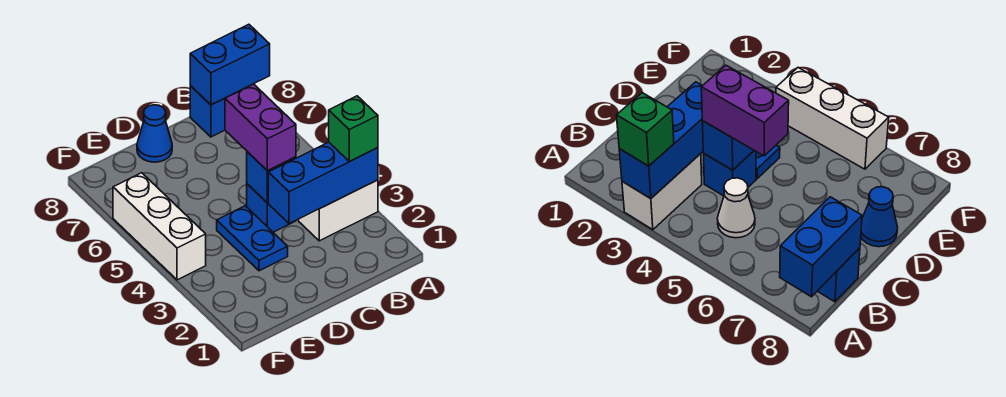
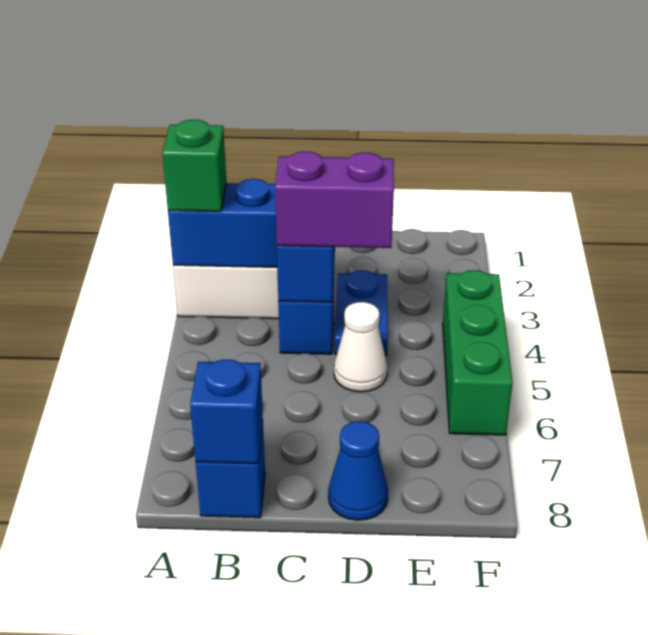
blue brick A8:B8 level 2 -> blue brick B8 level 2
white cone B5 level 1 -> white cone D5 level 1
purple brick C4:C5 level 3 -> purple brick C4:D4 level 3
white brick F4:F6 level 1 -> green brick F4:F6 level 1

